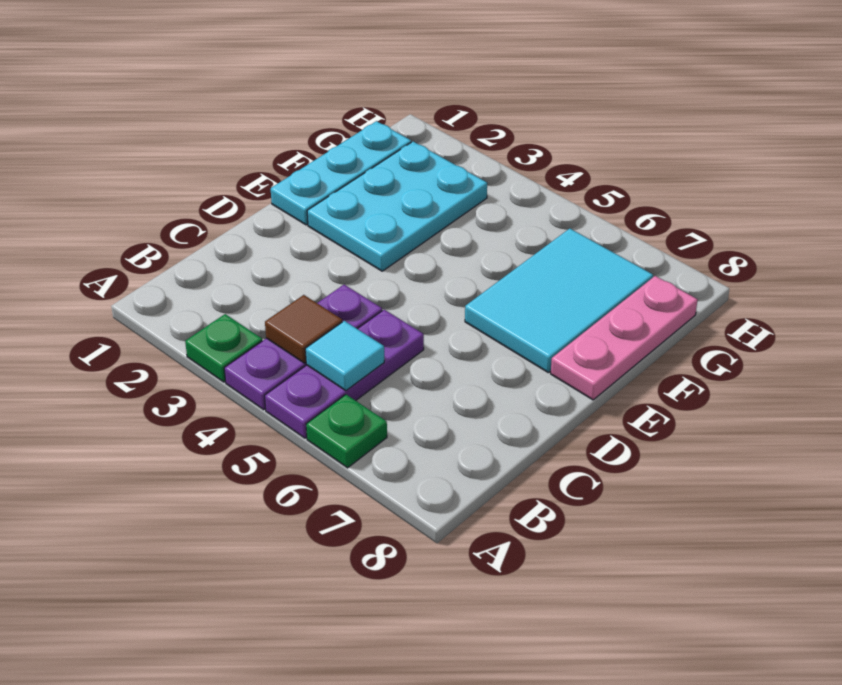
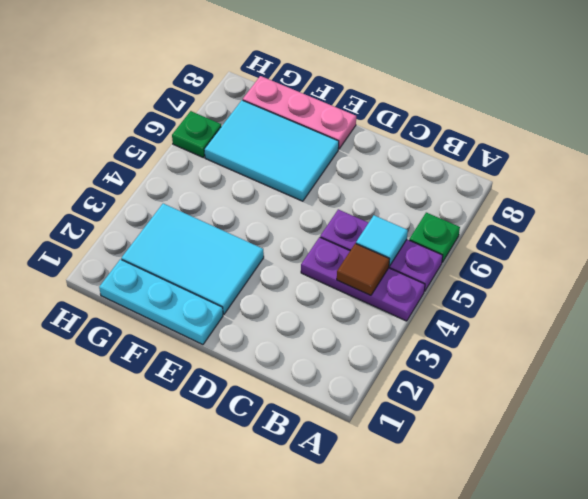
green plate A3 level 1 -> green plate H6 level 1
cyan plate E2:G3 level 1 -> cyan tile E2:G3 level 1

